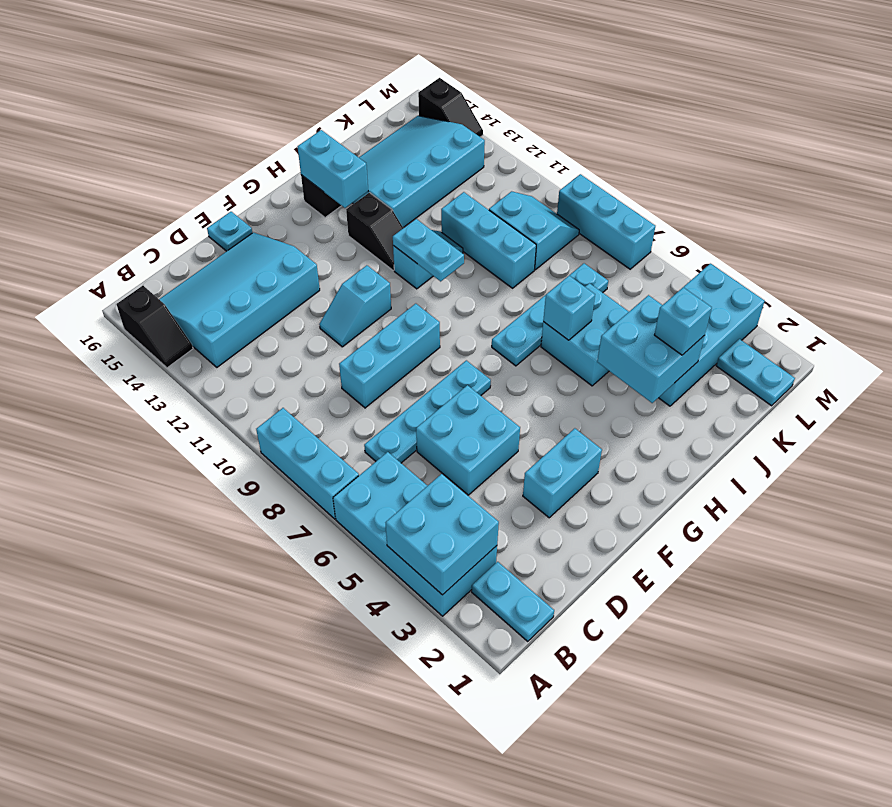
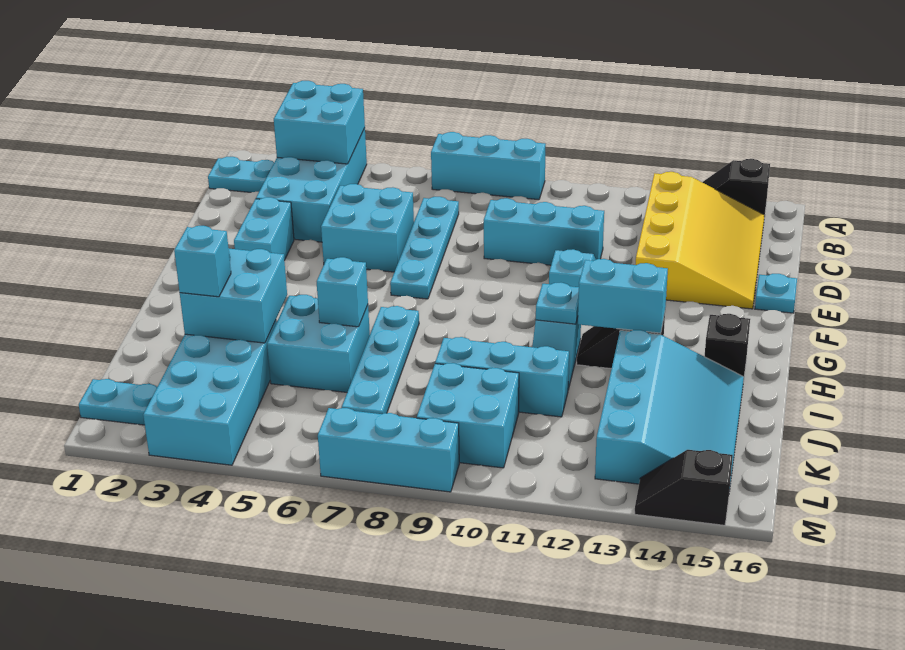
cyan brick A3:B6 level 1 -> cyan brick A3:D4 level 1
cyan slope B13:E15 level 1 top 13 -> yellow slope B13:E15 level 1 top 13
cyan brick D9:F9 level 1 -> cyan brick D9:D11 level 1
cyan plate H10:H11 level 2 -> cyan plate H11 level 2
cyan brick H14:H15 level 2 -> cyan brick H12:H13 level 2
cyan slope K9:L10 level 1 top K -> cyan brick K9:L10 level 1

